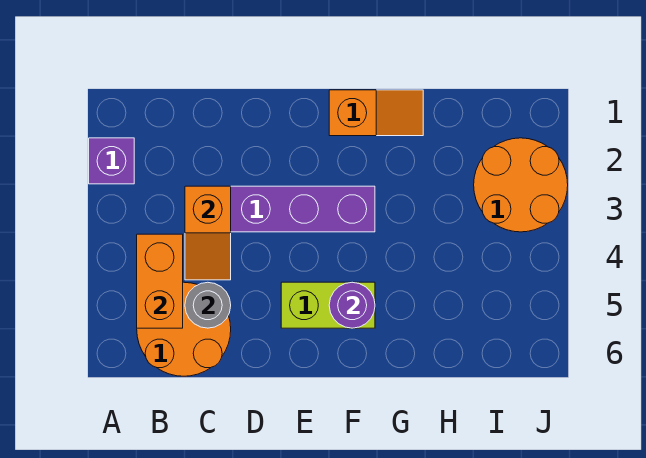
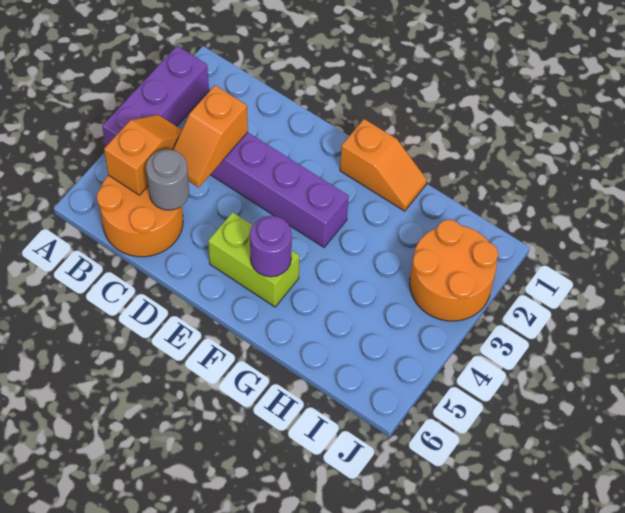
purple brick A2 level 1 -> purple brick A2:A4 level 1
orange brick B4:B5 level 2 -> orange slope B4:B5 level 2 top 5

